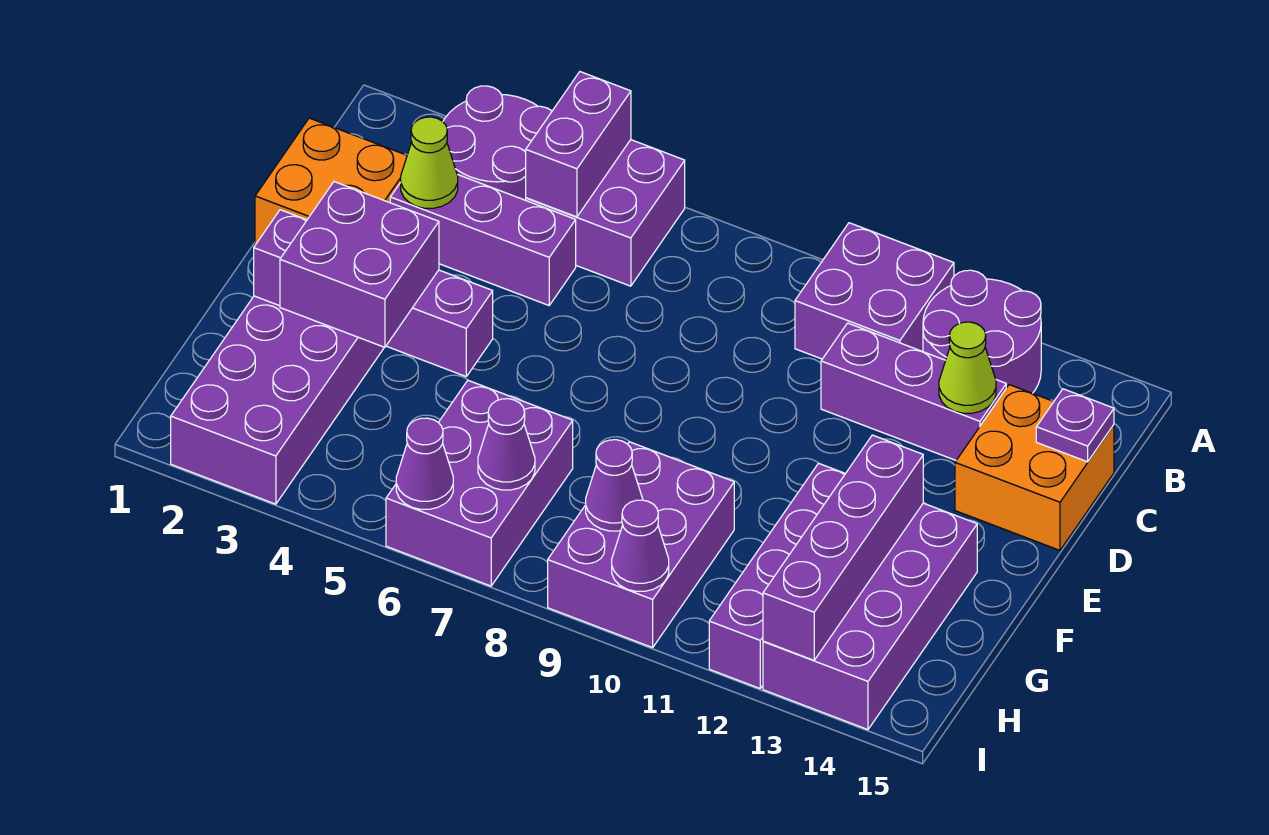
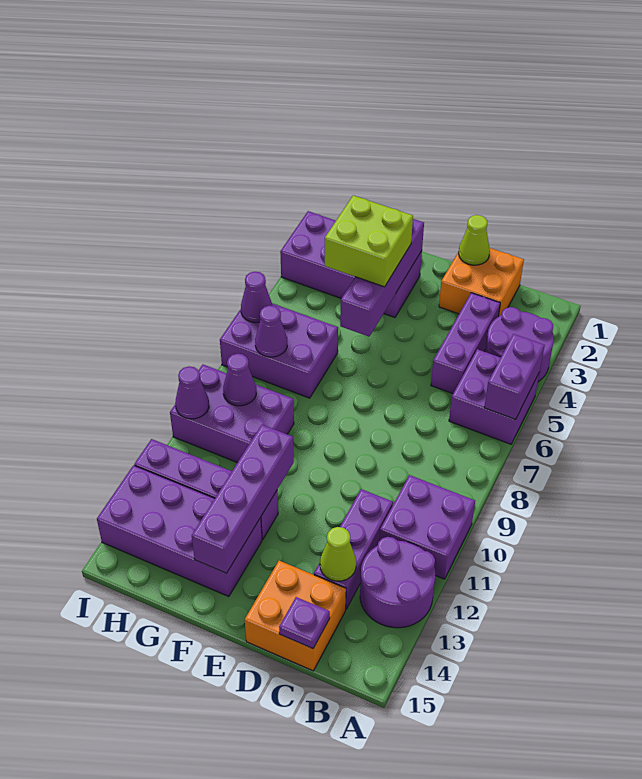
purple brick A5:B5 level 2 -> purple brick A5:A6 level 2
lime cone C3 level 2 -> lime cone D1 level 2
purple brick F3:G4 level 3 -> lime brick F3:G4 level 3
purple brick F13:I13 level 2 -> purple brick F11:F14 level 2

